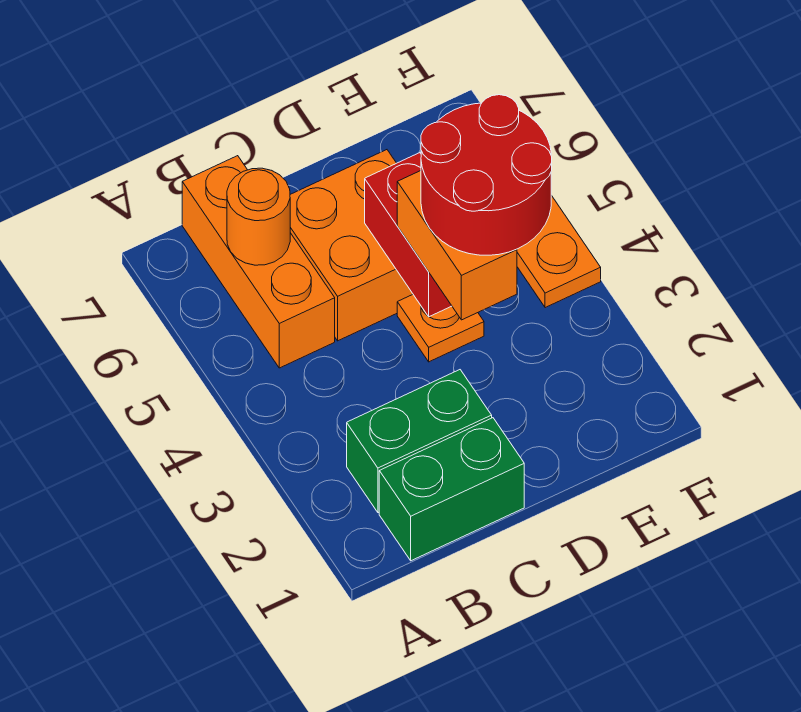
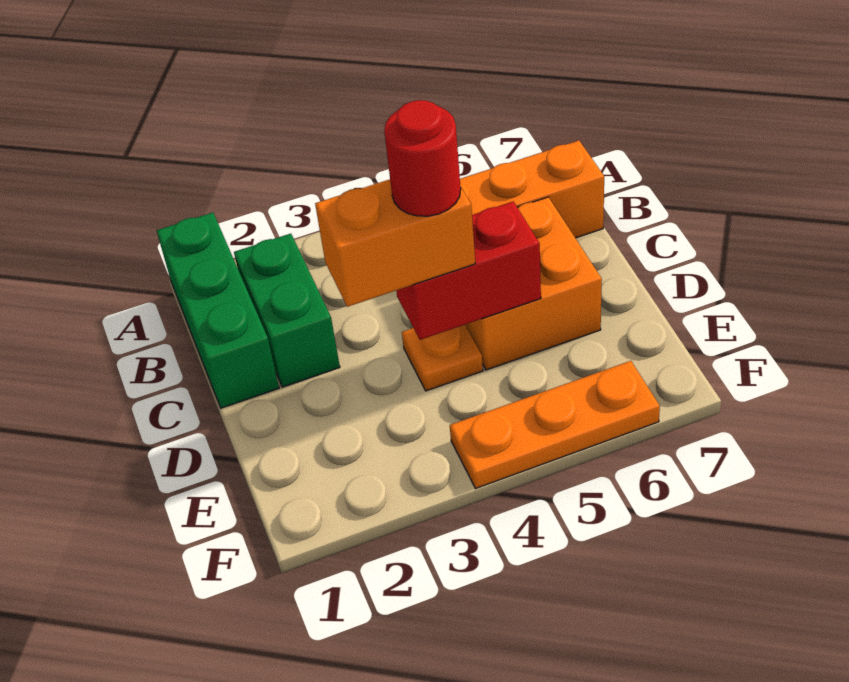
green brick B1:C1 level 1 -> green brick A1:C1 level 1
orange round brick B6 level 2 -> none
red round brick D3:E4 level 4 -> red round brick D4 level 4

